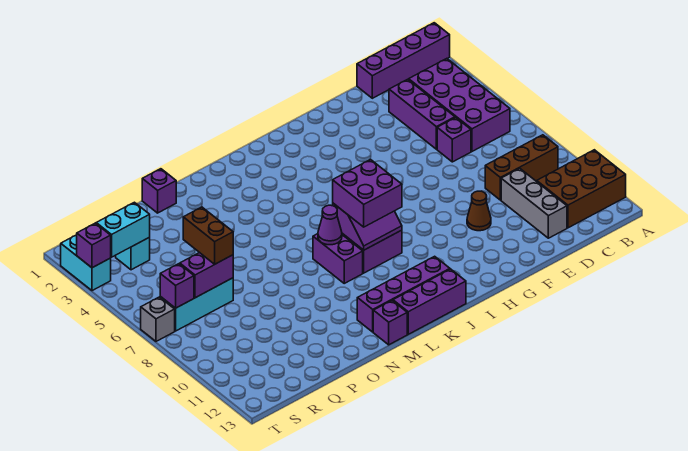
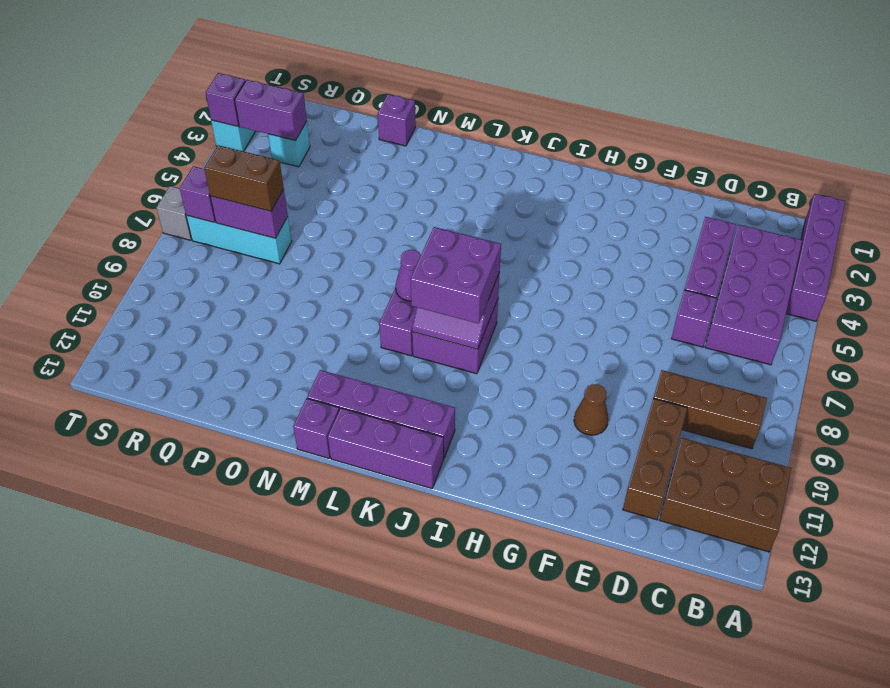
purple brick A1:D1 level 1 -> purple brick A1:A4 level 1
grey brick D10:D12 level 1 -> brown brick D10:D12 level 1
brown brick Q6:Q7 level 3 -> brown brick Q7:R7 level 3
cyan brick R3:S3 level 2 -> purple brick R3:S3 level 2

